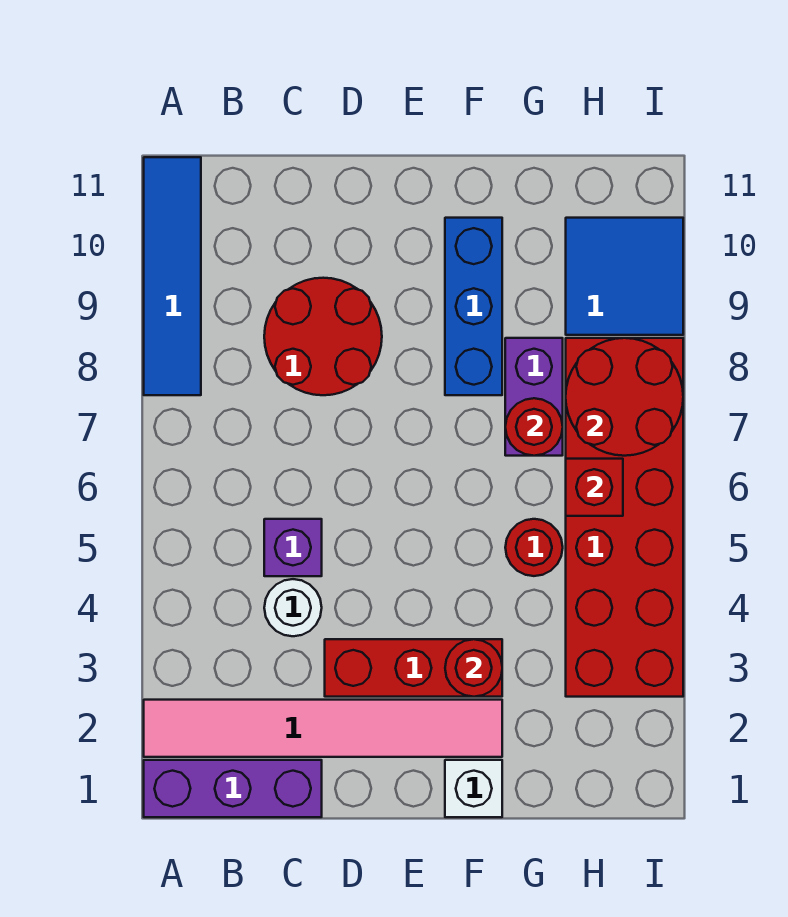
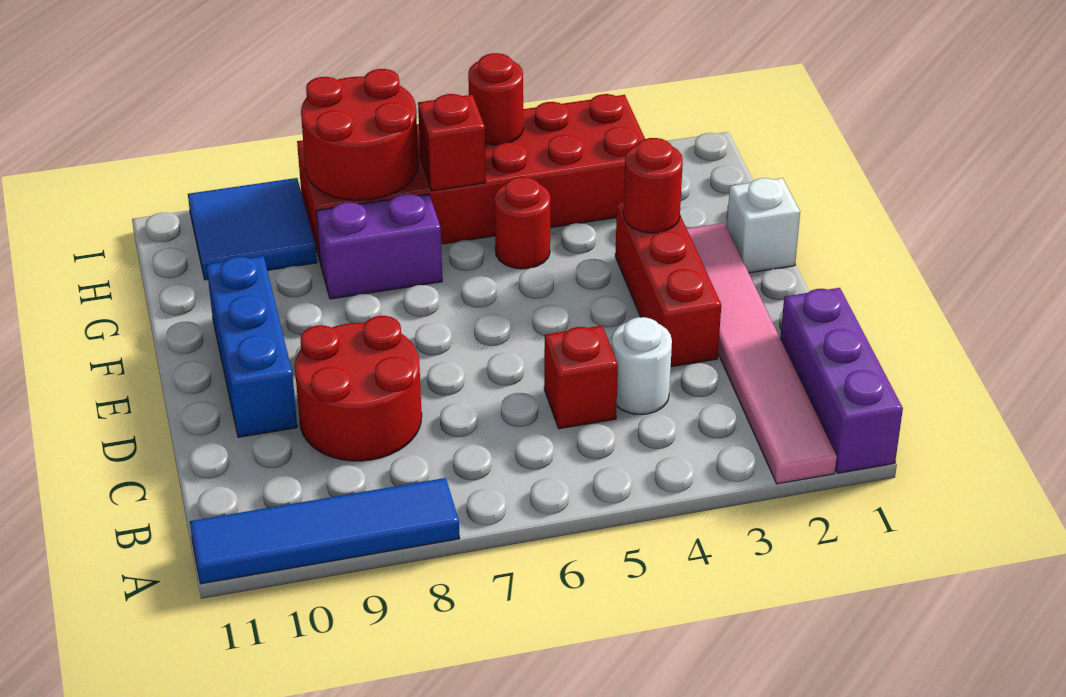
purple brick C5 level 1 -> red brick C5 level 1
blue brick F8:F10 level 1 -> blue brick D10:F10 level 1
red round brick G7 level 2 -> red round brick I5 level 2

